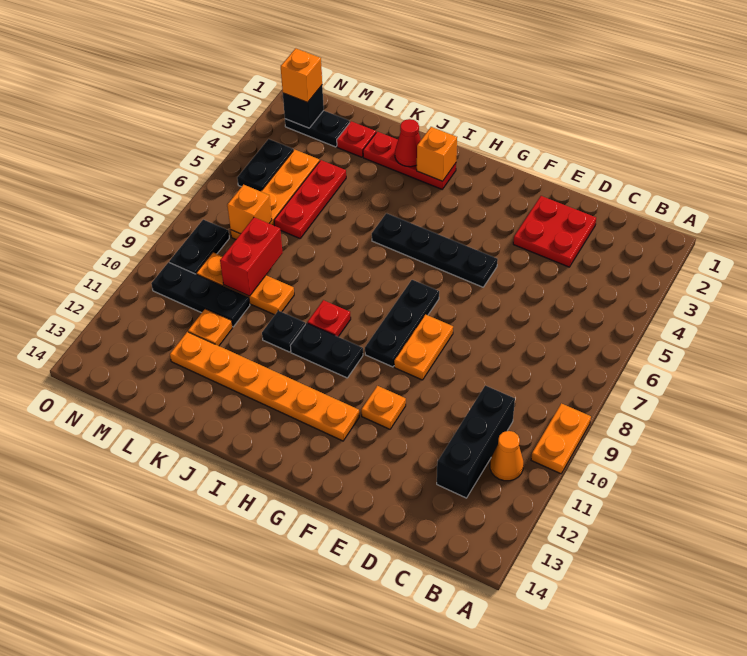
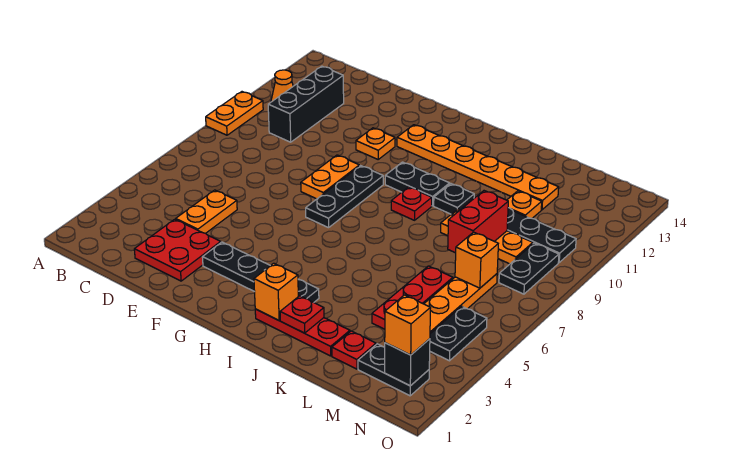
none -> orange plate D4:D5 level 1
black plate F5:I5 level 1 -> black plate F3:I3 level 1
red cone J2 level 2 -> red plate J2 level 2

